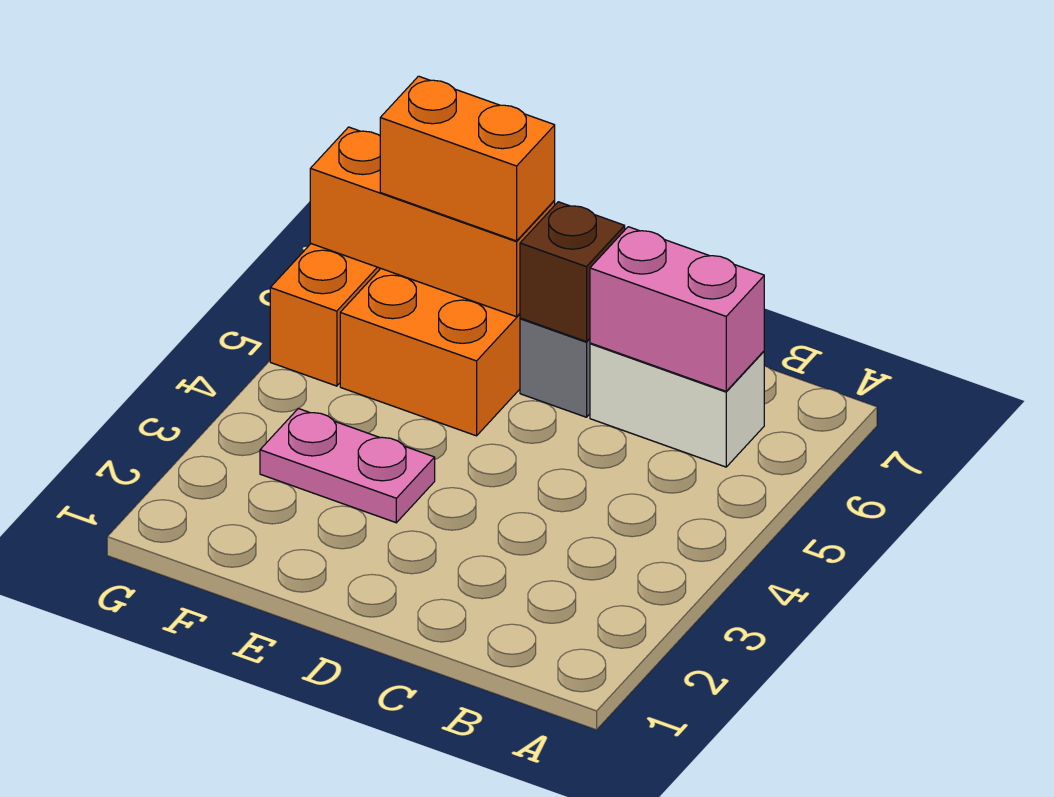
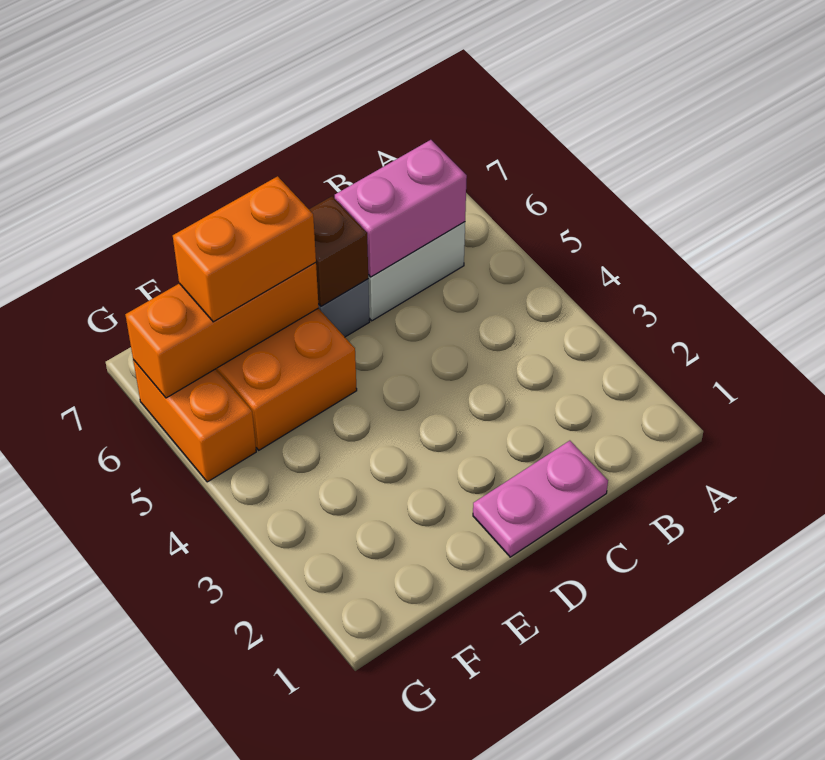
pink plate E3:F3 level 1 -> pink plate C1:D1 level 1

